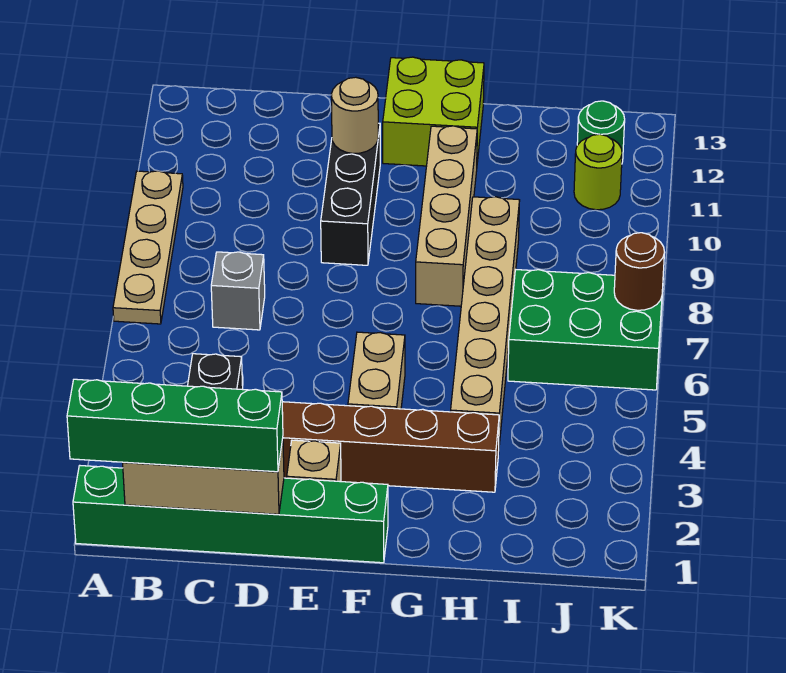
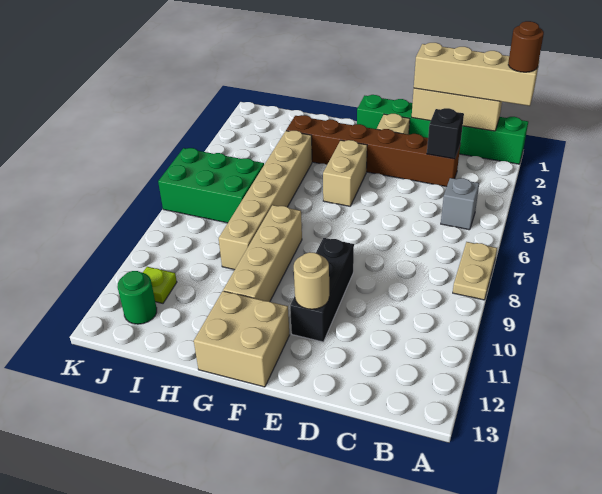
green brick A1:D1 level 3 -> tan brick A1:D1 level 3
tan plate A7:A10 level 1 -> tan plate A7:A8 level 1
grey brick C7 level 1 -> grey brick B5 level 1
lime brick F12:G13 level 1 -> tan brick F12:G13 level 1
lime round brick J11 level 1 -> lime plate J11 level 1
brown round brick K7 level 2 -> brown round brick A1 level 4

